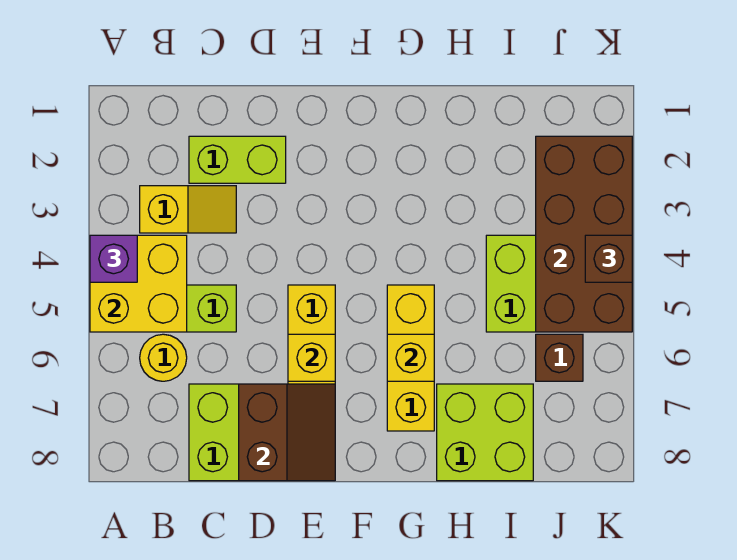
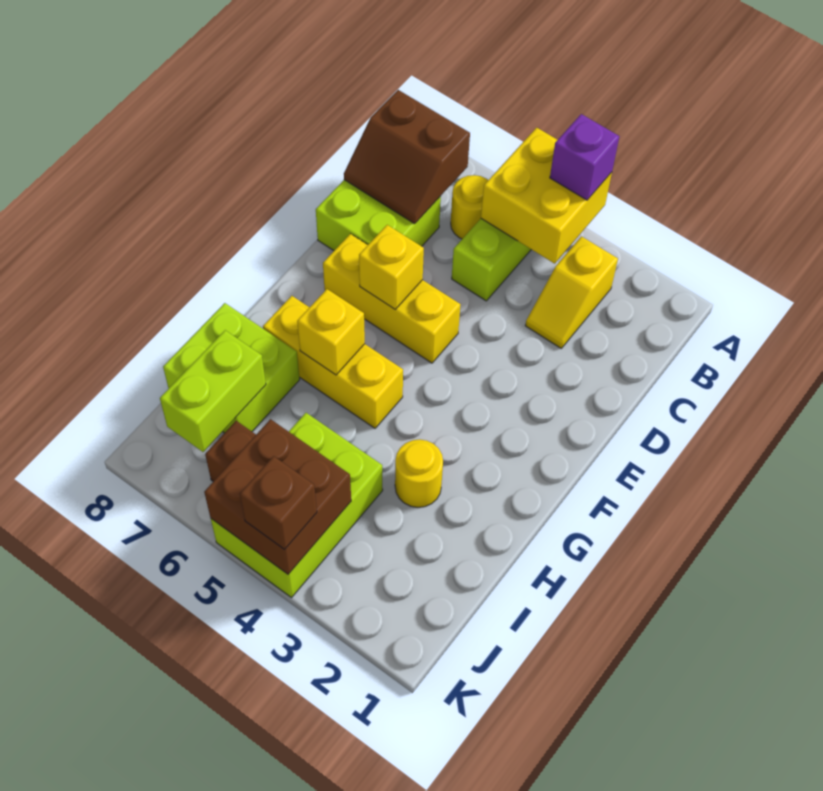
lime brick C2:D2 level 1 -> lime brick I7:J7 level 2
brown slope D7:E8 level 2 top D -> brown slope B7:C8 level 2 top B
none -> yellow round brick H3 level 1
brown brick J2:K5 level 2 -> brown brick J4:K5 level 2

